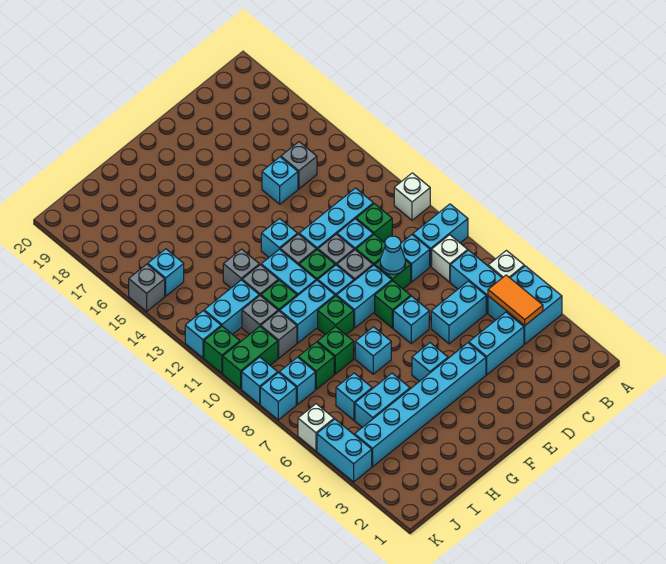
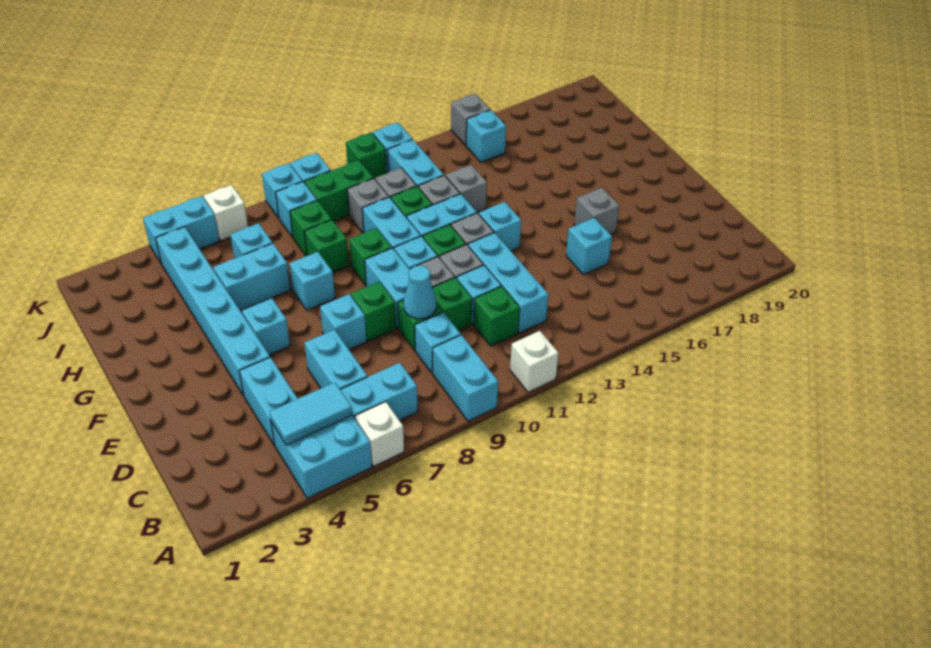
orange tile B4:B5 level 2 -> cyan tile B4:B5 level 2
white brick B8 level 1 -> none
grey brick C15 level 1 -> grey brick E16 level 1
cyan brick H5:I5 level 1 -> cyan brick H5:H6 level 1
green brick J10:K10 level 1 -> green brick J9:J10 level 1

